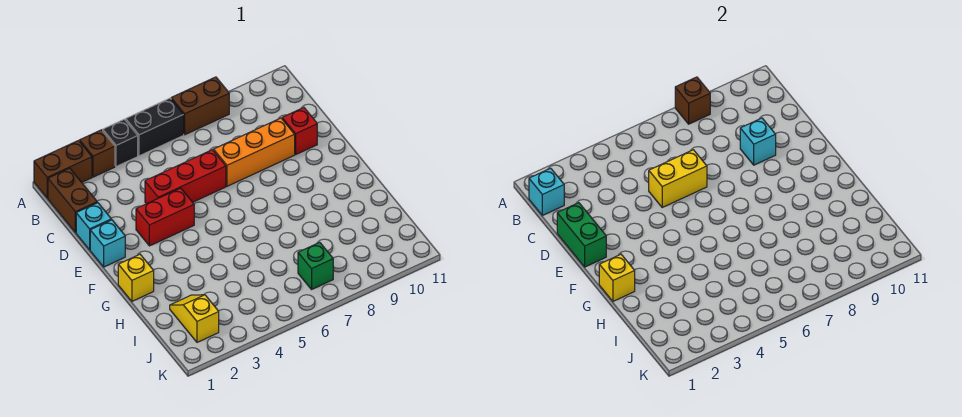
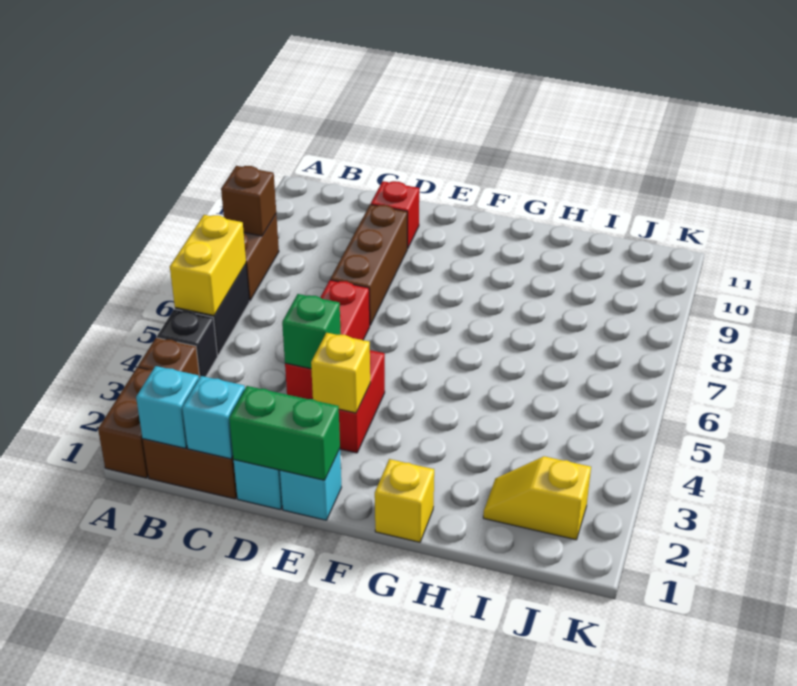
yellow brick D5:D6 level 2 -> yellow brick A5:A6 level 2
orange brick D7:D9 level 1 -> brown brick D7:D9 level 1
cyan brick D9 level 2 -> cyan brick C1 level 2
yellow brick G1 level 2 -> yellow brick E3 level 2
green brick J7 level 1 -> green brick D4 level 2

